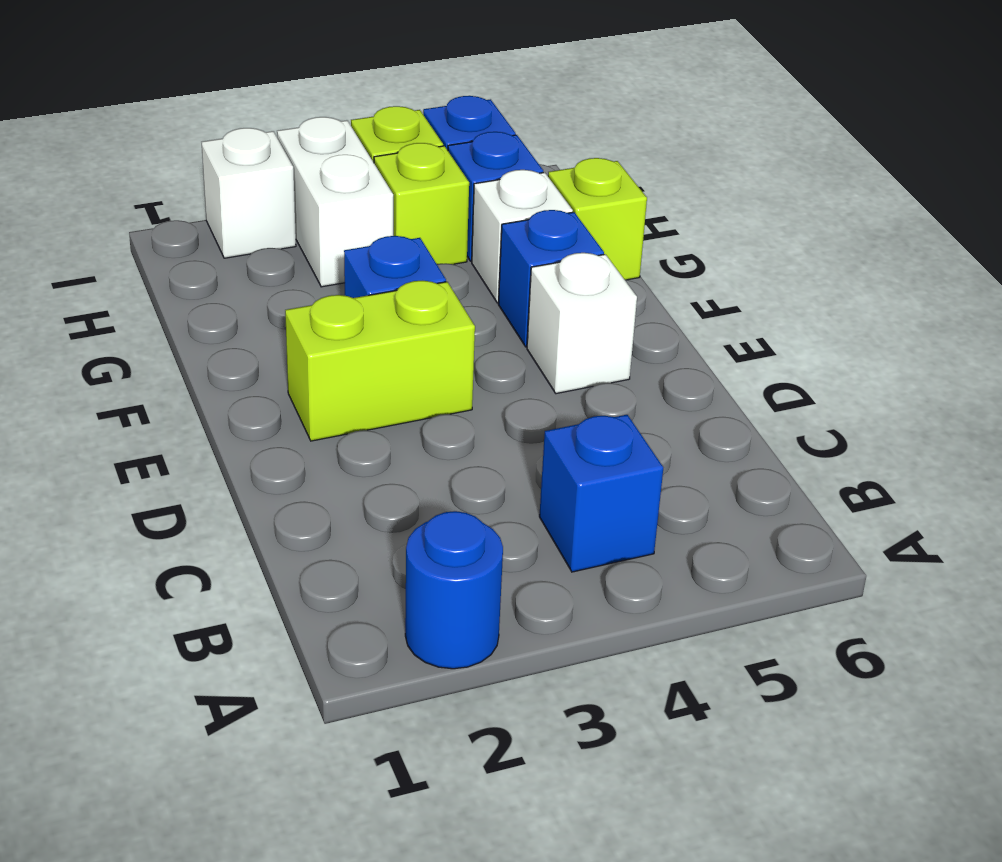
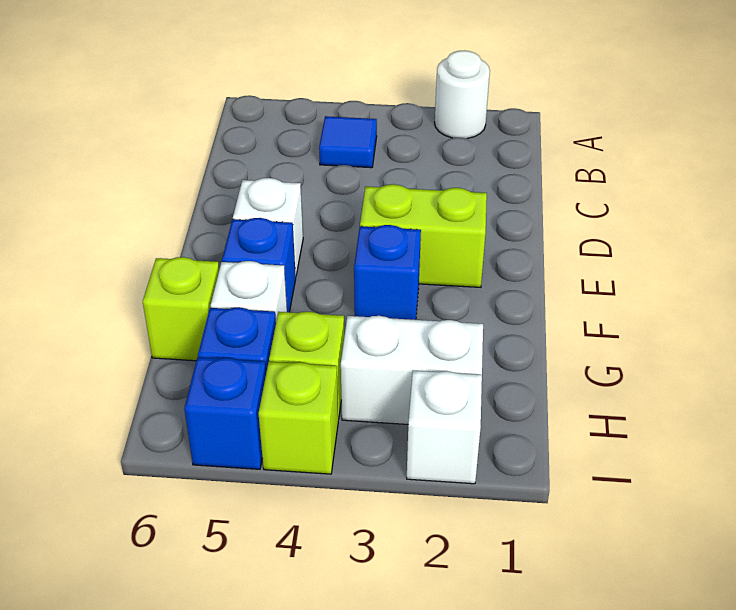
blue round brick A2 level 1 -> white round brick A2 level 1
blue brick B4 level 1 -> blue tile B4 level 1
white brick H3:I3 level 1 -> white brick H2:H3 level 1

